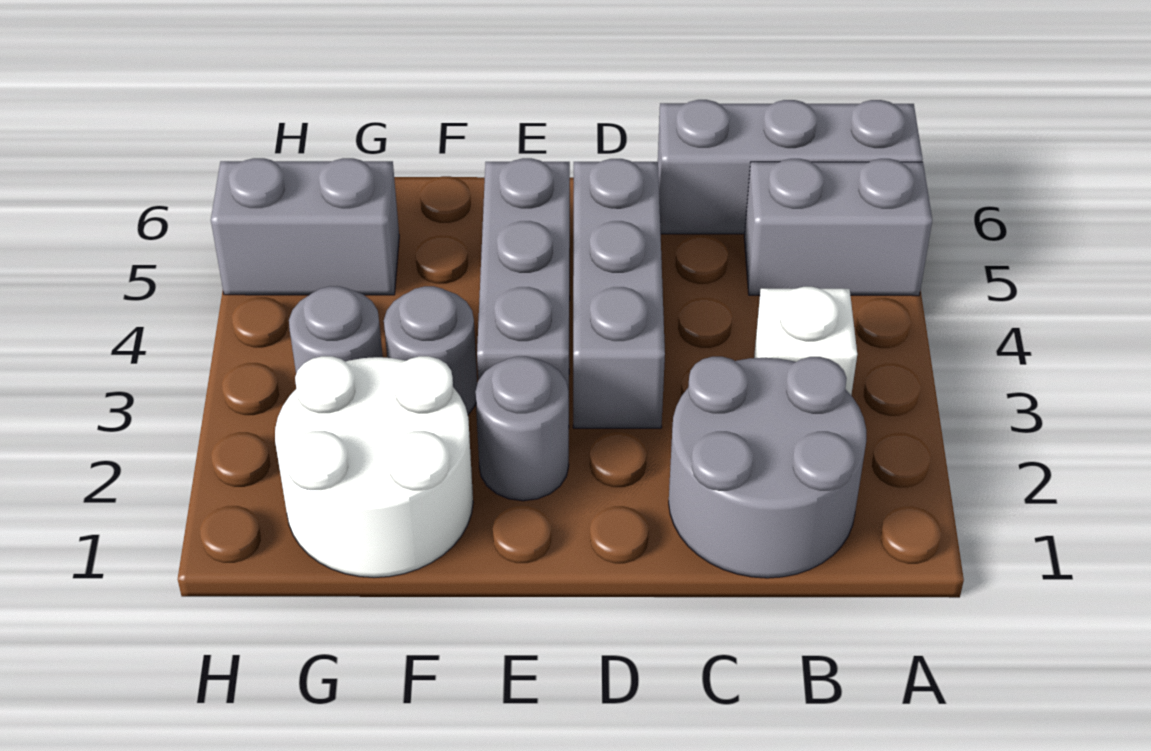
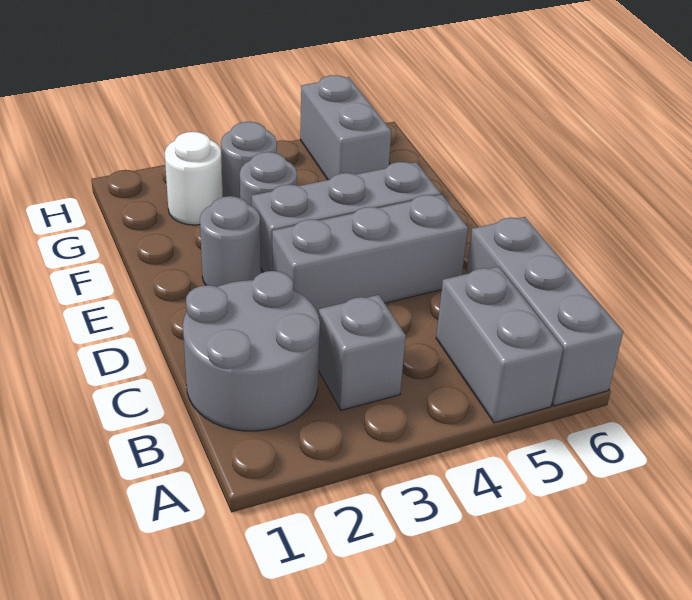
white brick B3 level 1 -> grey brick B3 level 1
white round brick F1:G2 level 1 -> white round brick G2 level 1

